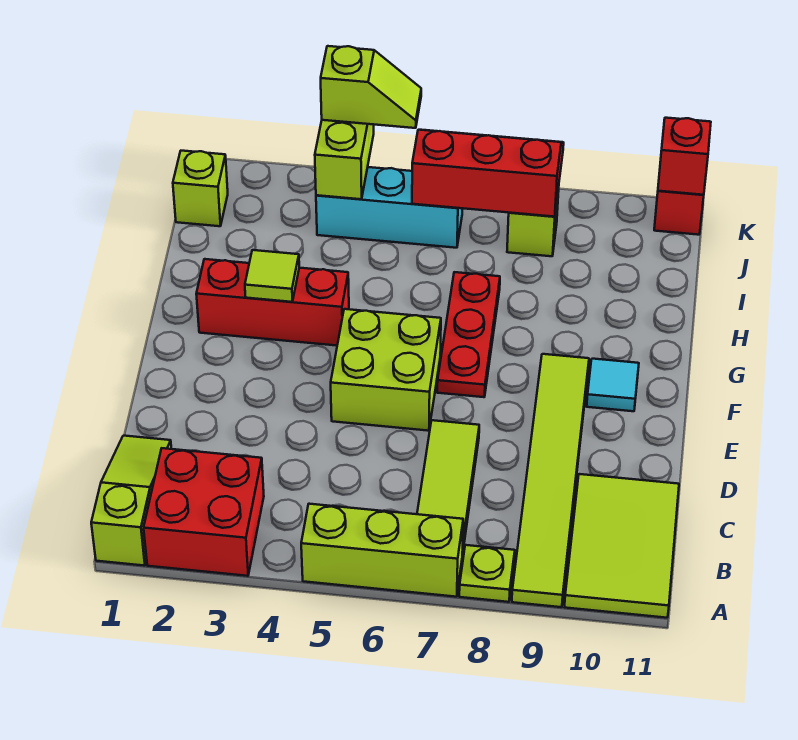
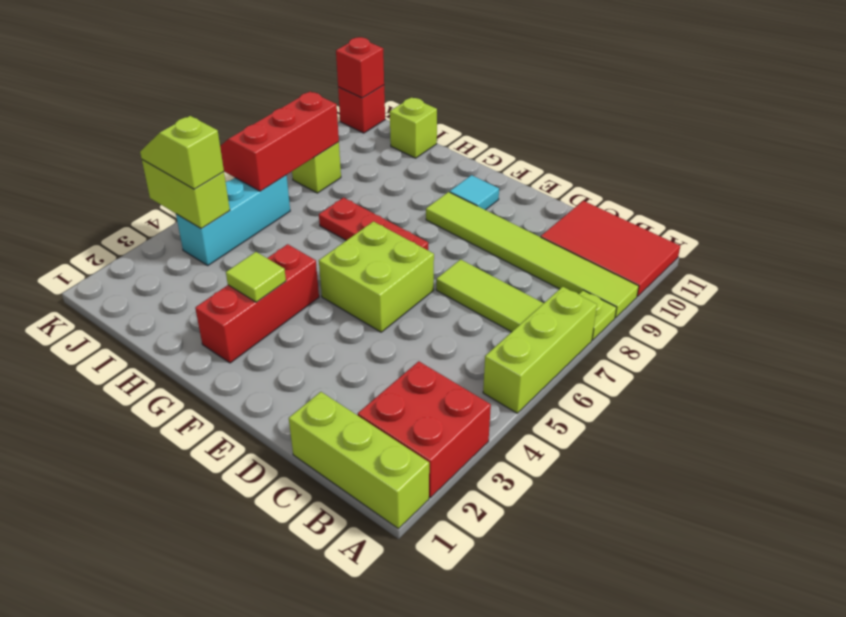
lime slope A1:C1 level 1 top A -> lime brick A1:C1 level 1
lime tile A10:C11 level 1 -> red tile A10:C11 level 1
lime brick J1 level 1 -> lime brick I11 level 1
lime slope K4:K5 level 3 top 4 -> lime slope J4:K4 level 3 top J

